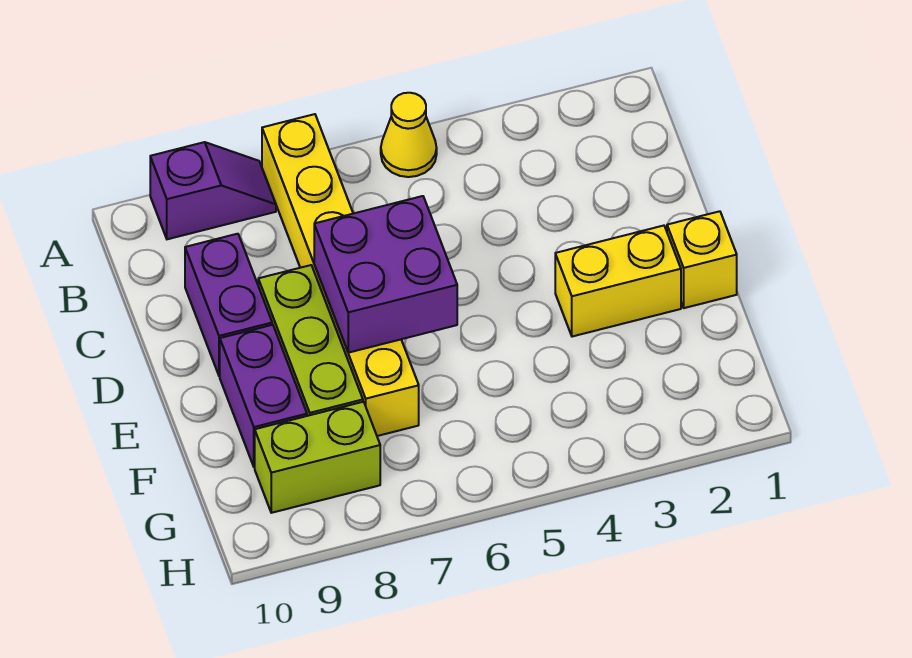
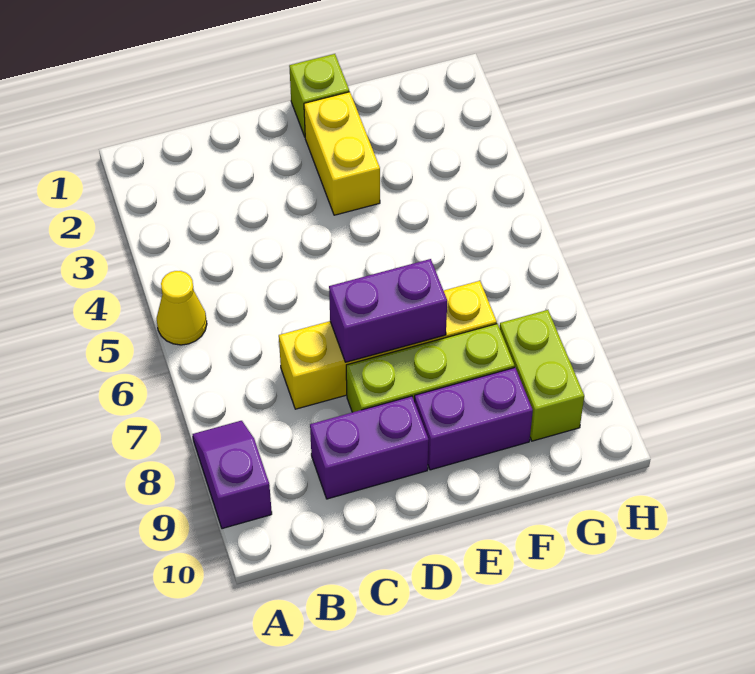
yellow brick A7:F7 level 1 -> yellow brick C7:F7 level 1
purple brick D6:E7 level 2 -> purple brick D7:E7 level 2
yellow brick E1 level 1 -> lime brick E1 level 1

